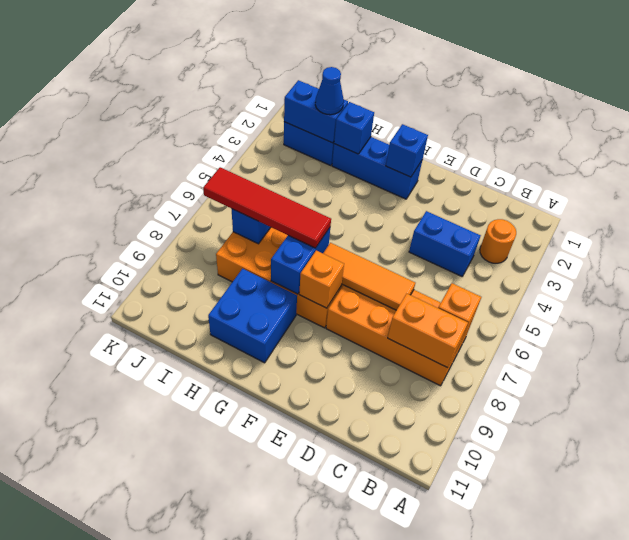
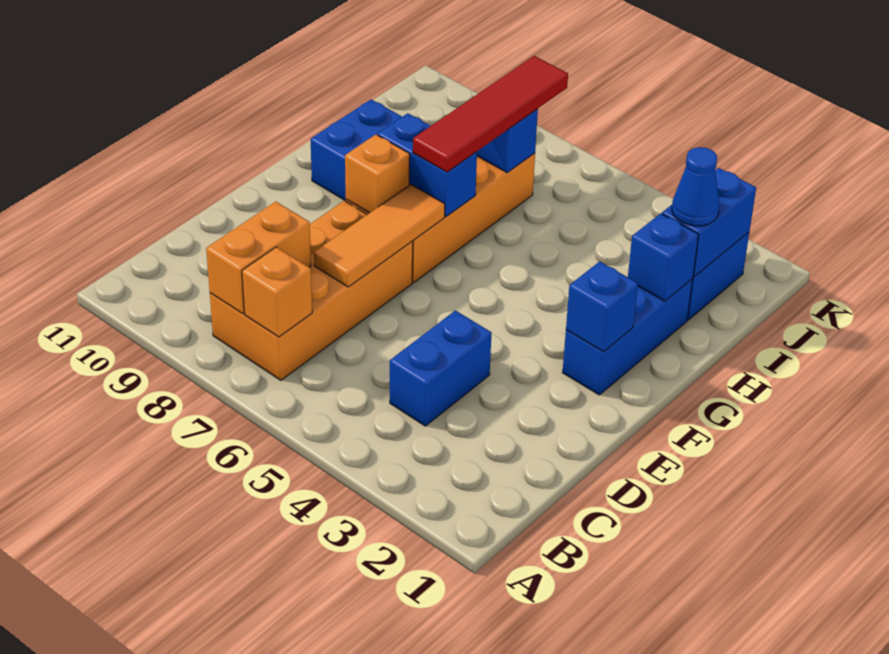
orange round brick B3 level 1 -> none

